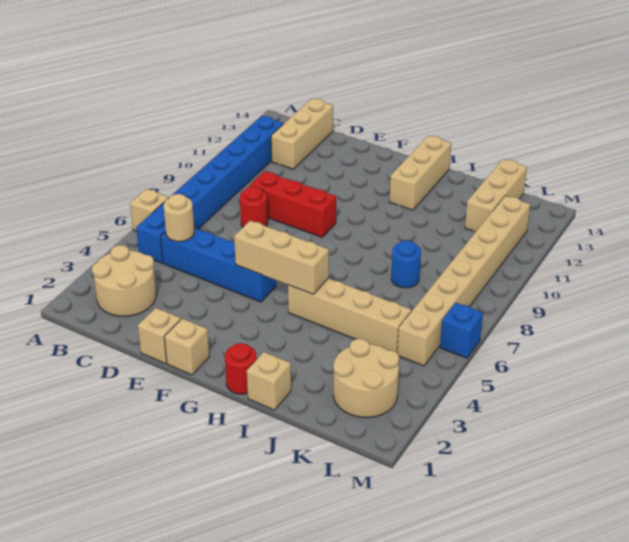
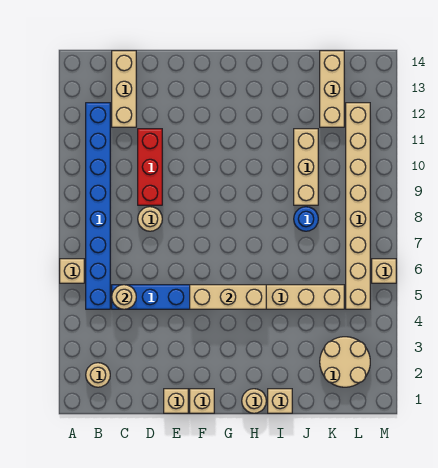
tan round brick B2:C3 level 1 -> tan round brick B2 level 1
red round brick D8 level 1 -> tan round brick D8 level 1
red brick D9:F9 level 1 -> red brick D9:D11 level 1
red round brick H1 level 1 -> tan round brick H1 level 1
tan brick H12:H14 level 1 -> tan brick J9:J11 level 1
blue brick M6 level 1 -> tan brick M6 level 1

